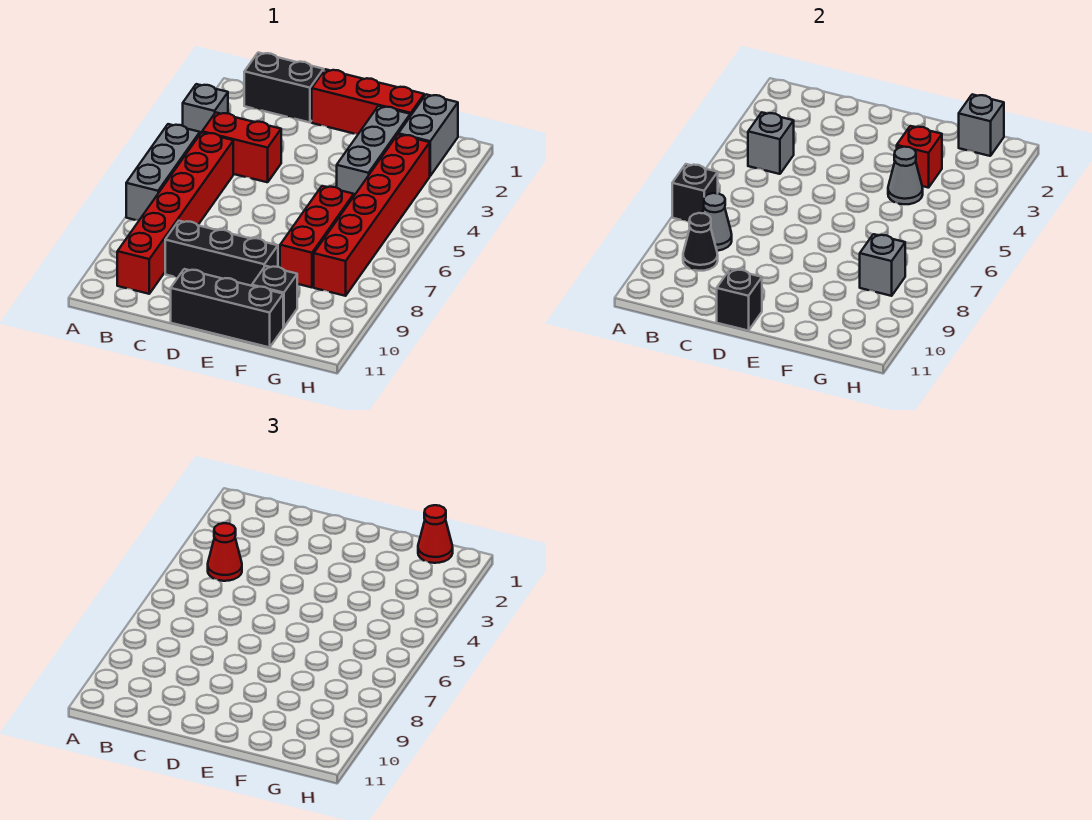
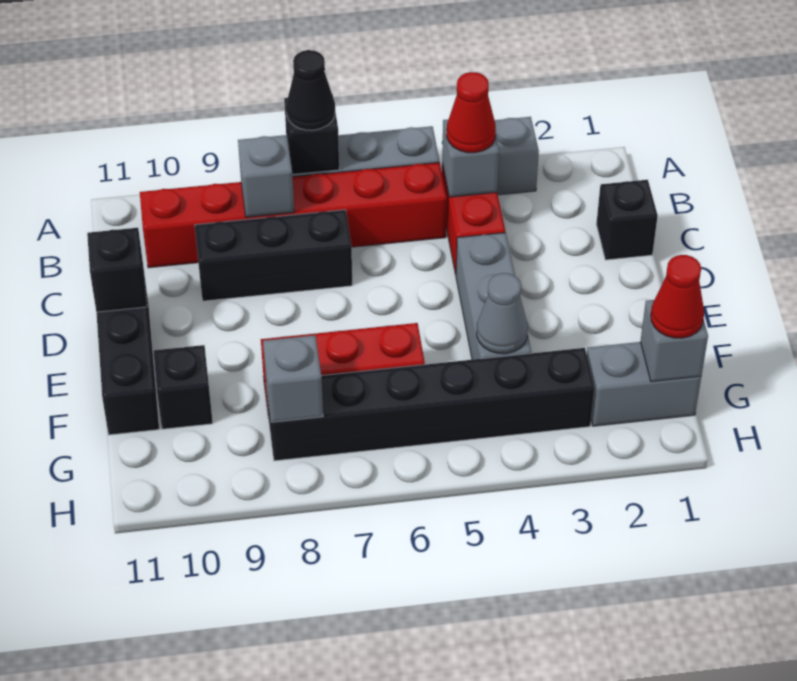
black brick B1:C1 level 1 -> black brick C1 level 1
grey cone B8 level 2 -> grey brick B8 level 2
black cone B9 level 2 -> black cone A7 level 3
black brick C9:E9 level 1 -> black brick C7:C9 level 1
red brick D1:F1 level 1 -> none
grey brick F2:F4 level 1 -> grey brick D4:F4 level 1
red brick F3 level 2 -> none
red brick G3:G8 level 1 -> black brick G3:G8 level 1

